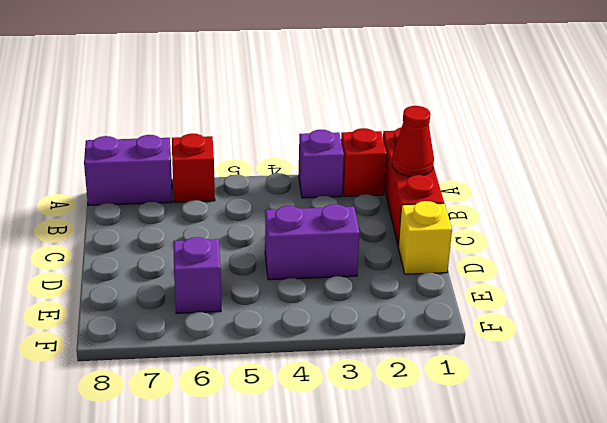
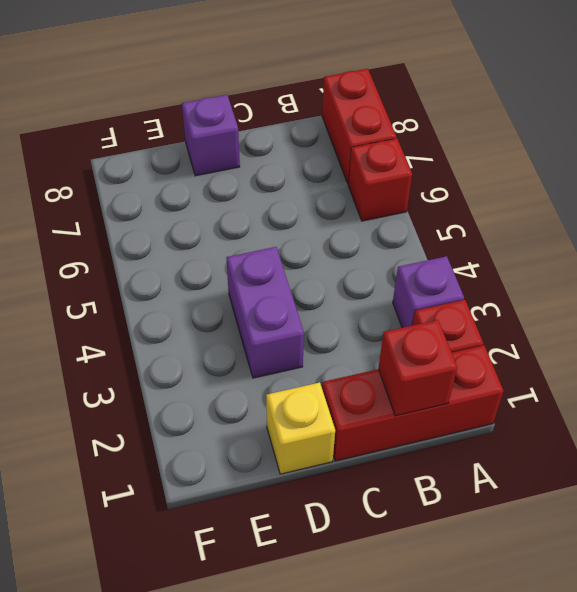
purple brick A7:A8 level 1 -> red brick A7:A8 level 1
red cone B1 level 2 -> red brick B1 level 2
purple brick E6 level 1 -> purple brick D8 level 1

